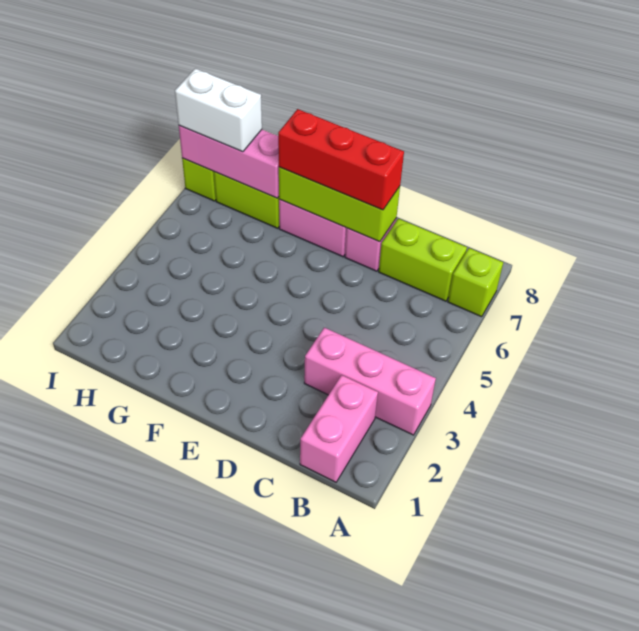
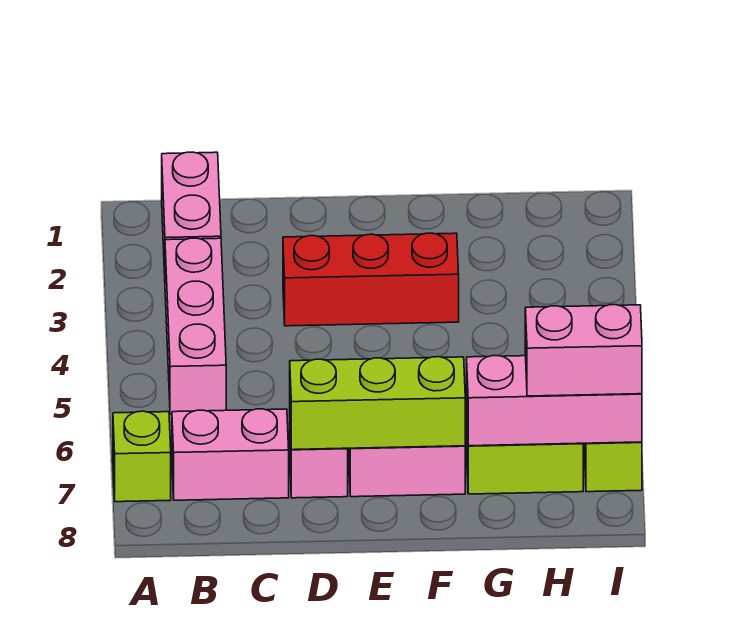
pink brick A3:C3 level 1 -> pink brick B3:B5 level 1
lime brick B7:C7 level 1 -> pink brick B7:C7 level 1
red brick D7:F7 level 3 -> red brick D3:F3 level 1
white brick H7:I7 level 3 -> pink brick H7:I7 level 3

